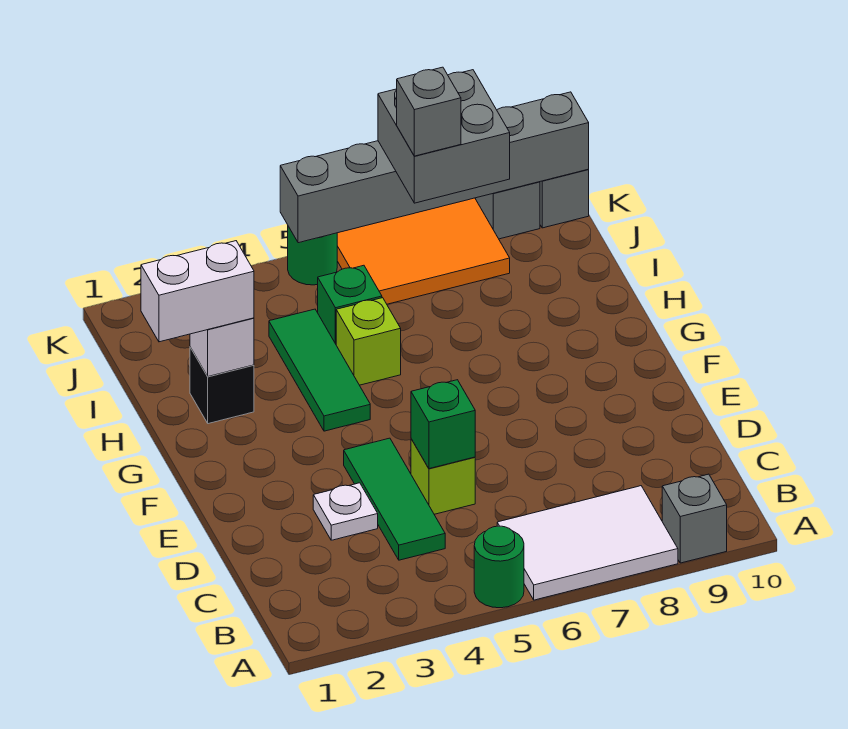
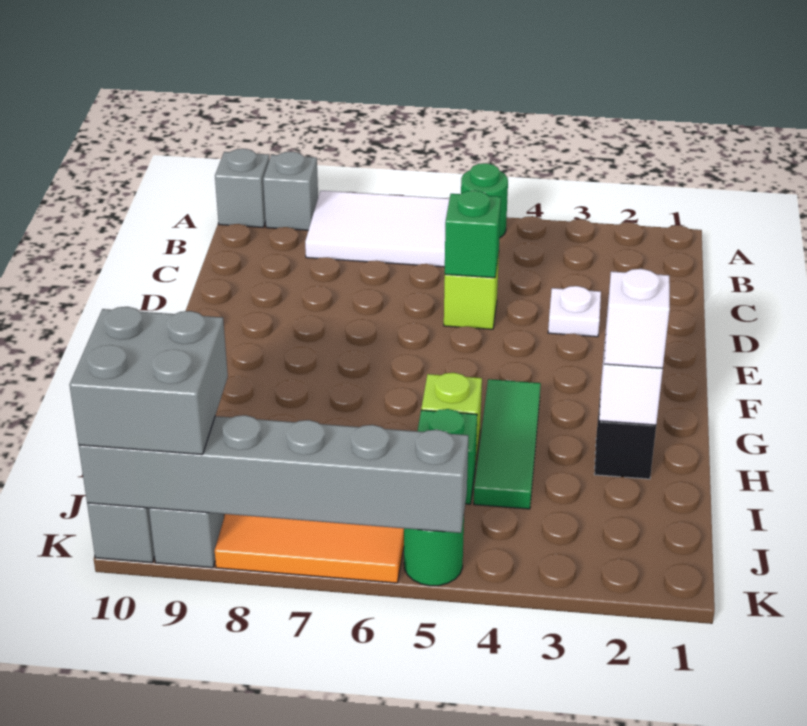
green tile C4:E4 level 1 -> none
white brick H1:H2 level 3 -> white brick H2 level 3
grey brick J7:K8 level 3 -> grey brick J9:K10 level 3
grey brick J7 level 4 -> grey brick A10 level 1

